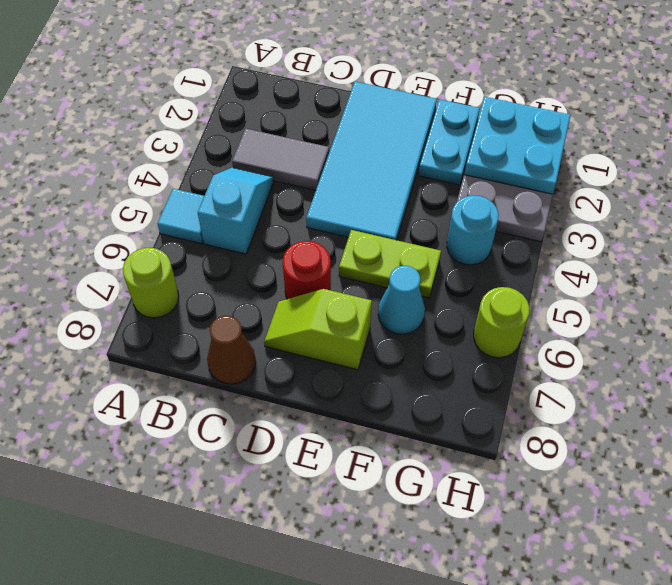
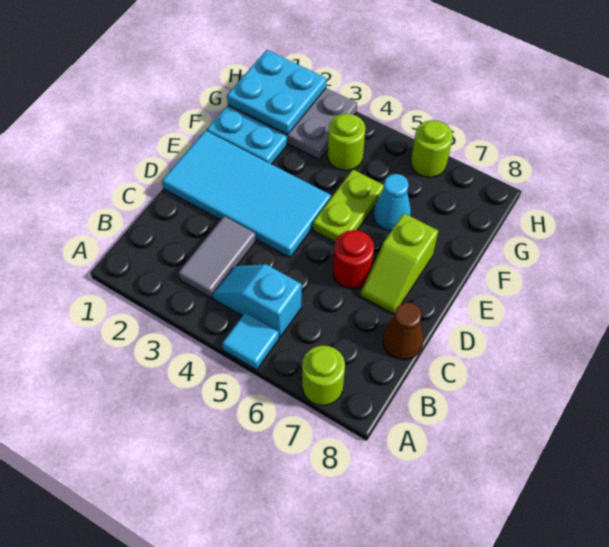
cyan round brick G4 level 1 -> lime round brick G4 level 1

